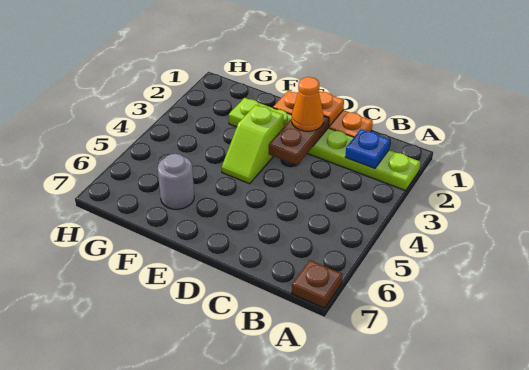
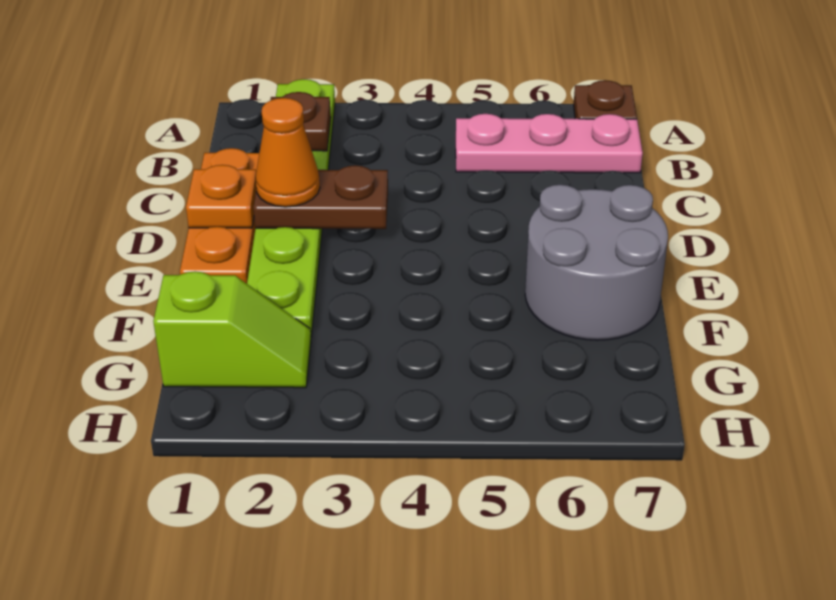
blue plate B2 level 2 -> brown plate B2 level 2
none -> pink plate B5:B7 level 1
lime slope E3:E4 level 1 top 3 -> lime slope G1:G2 level 1 top 1
grey round brick F6 level 1 -> grey round brick E6:F7 level 1

